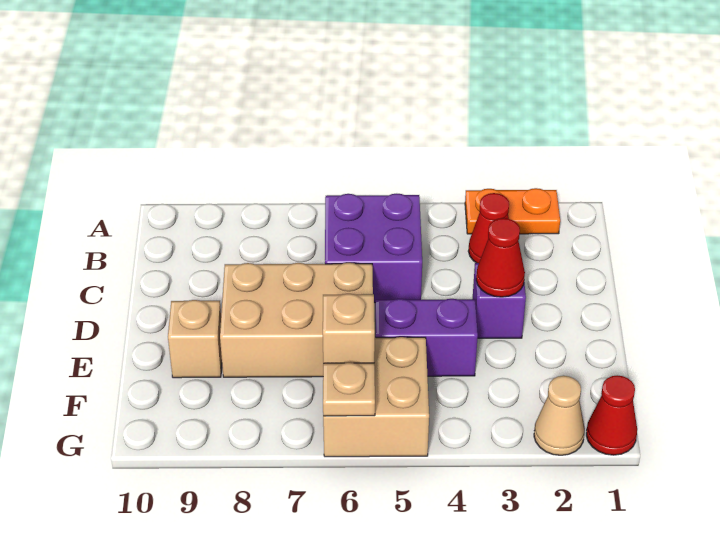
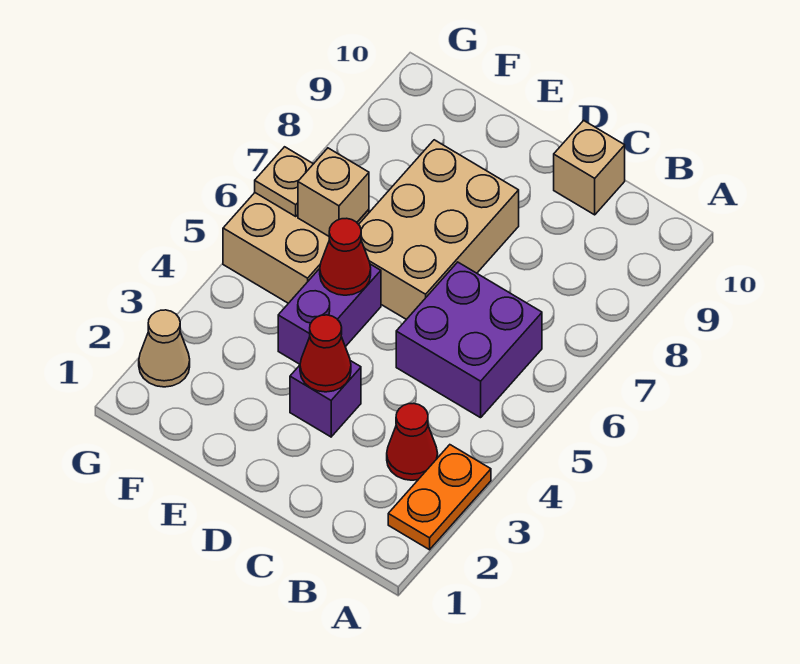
tan brick E9 level 1 -> tan brick C10 level 1
red cone G1 level 1 -> red cone E5 level 2

